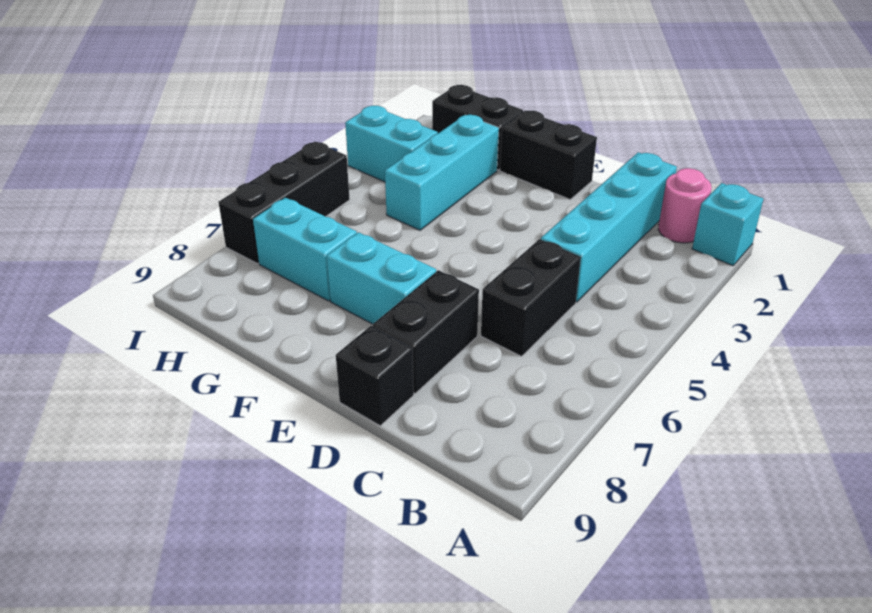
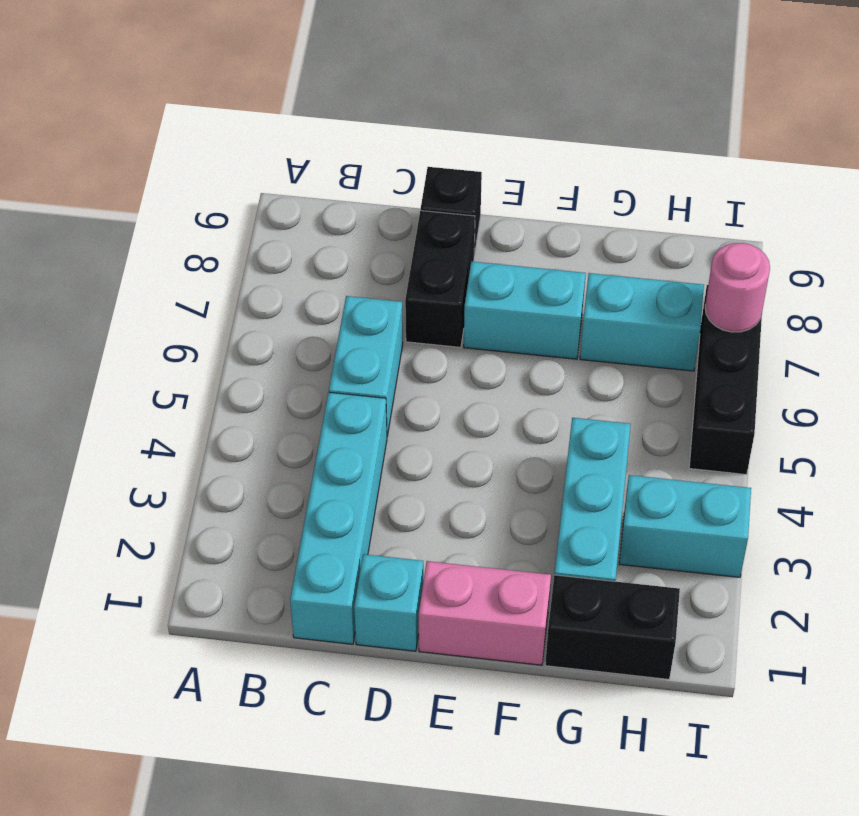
cyan brick A1 level 1 -> cyan brick D1 level 1
pink round brick B1 level 1 -> pink round brick I7 level 2
black brick C5:C6 level 1 -> cyan brick C5:C6 level 1
black brick E1:F1 level 1 -> pink brick E1:F1 level 1

